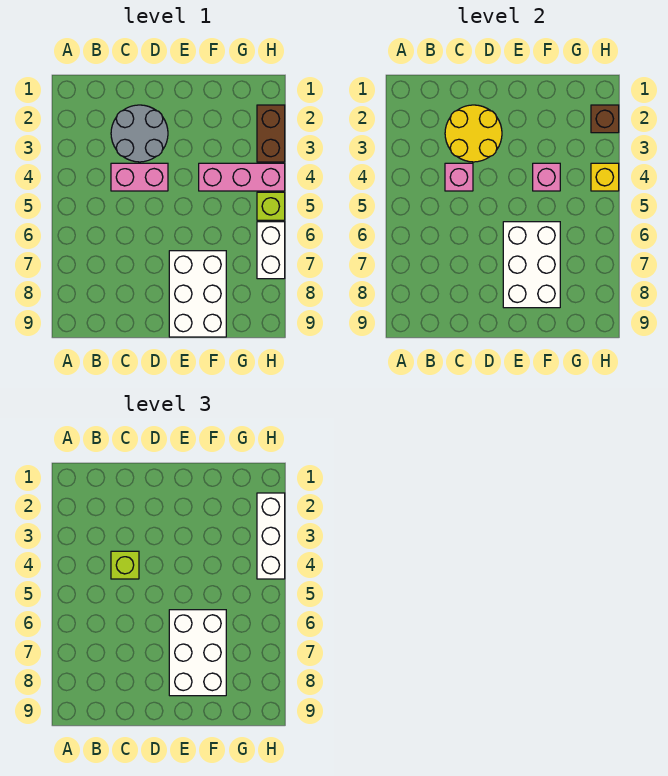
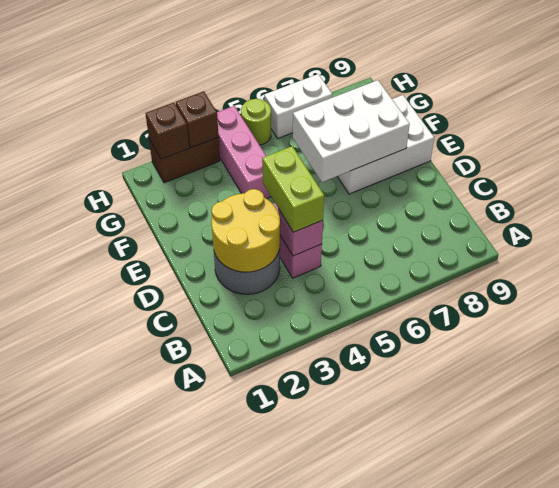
lime brick C4 level 3 -> lime brick C4:D4 level 3
white brick E6:F8 level 3 -> none
pink brick F4 level 2 -> none
white brick H2:H4 level 3 -> none
none -> brown brick H3 level 2
yellow brick H4 level 2 -> none
lime brick H5 level 1 -> lime round brick H5 level 1

